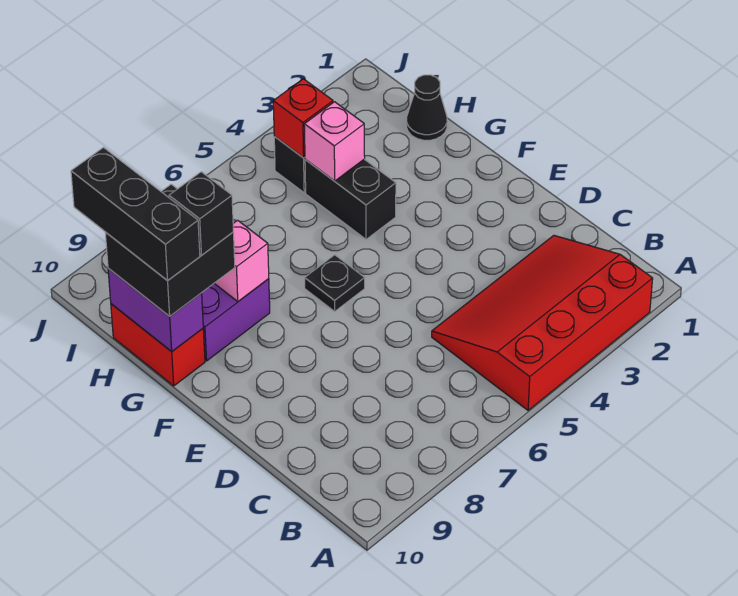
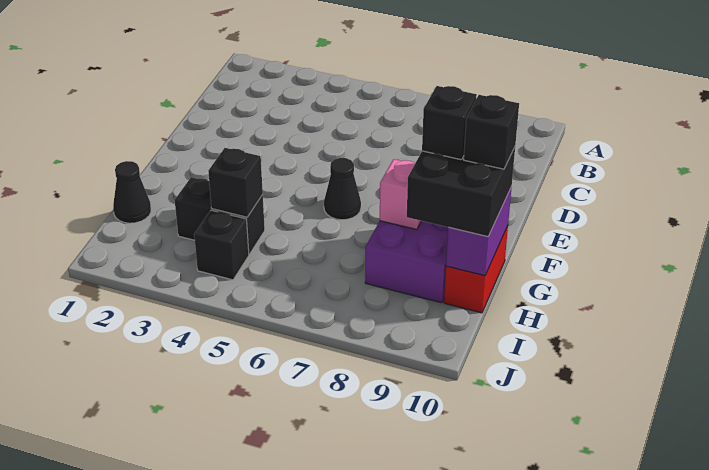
red slope A2:C5 level 1 top A -> none
black plate F6 level 1 -> black cone F6 level 1
black brick G4:H4 level 1 -> black brick H3:H4 level 1
black brick G10:I10 level 4 -> black brick G10 level 4
pink brick H4 level 2 -> black brick H4 level 2
red brick I4 level 2 -> none

